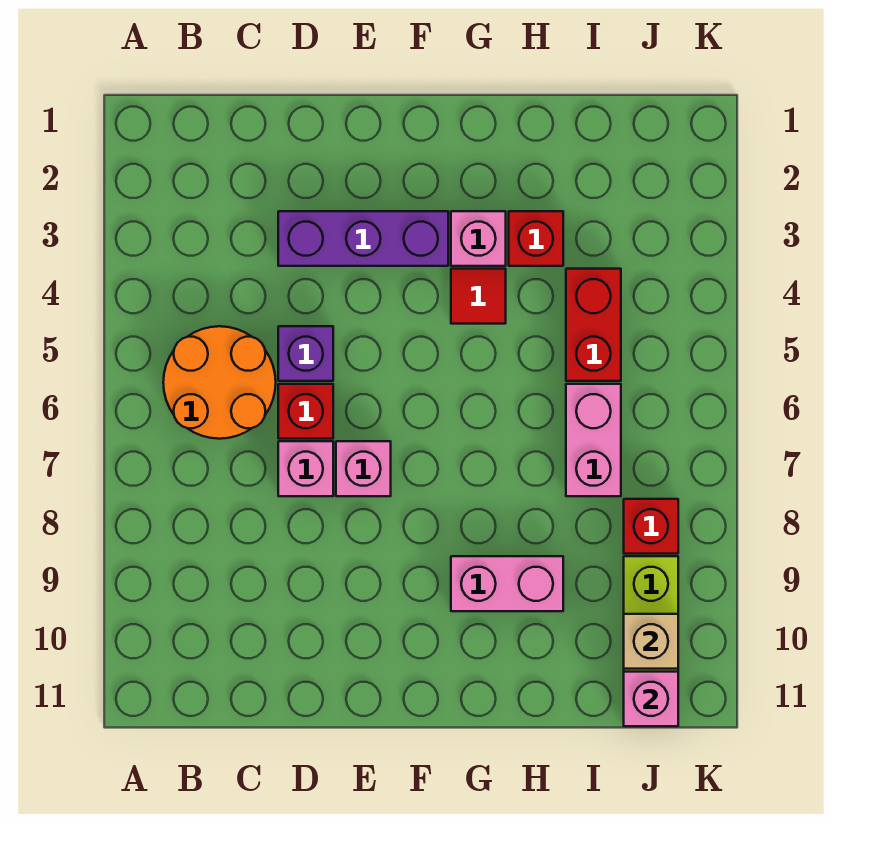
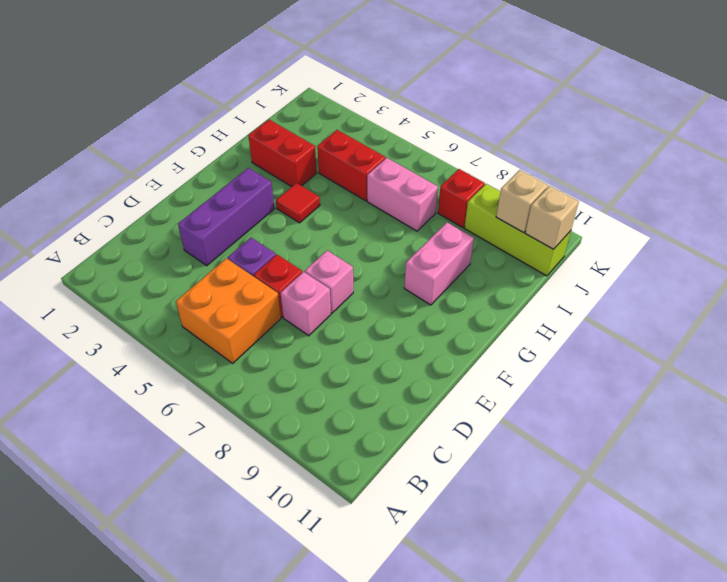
orange round brick B5:C6 level 1 -> orange brick B5:C6 level 1
pink brick G3 level 1 -> none
red brick H3 level 1 -> red brick H2:H3 level 1
pink brick J11 level 2 -> tan brick J11 level 2

